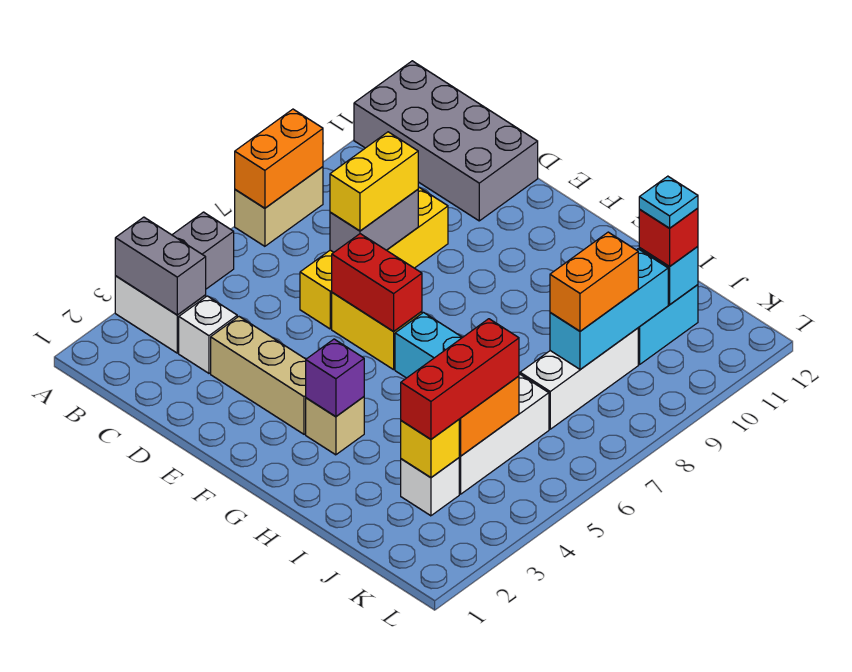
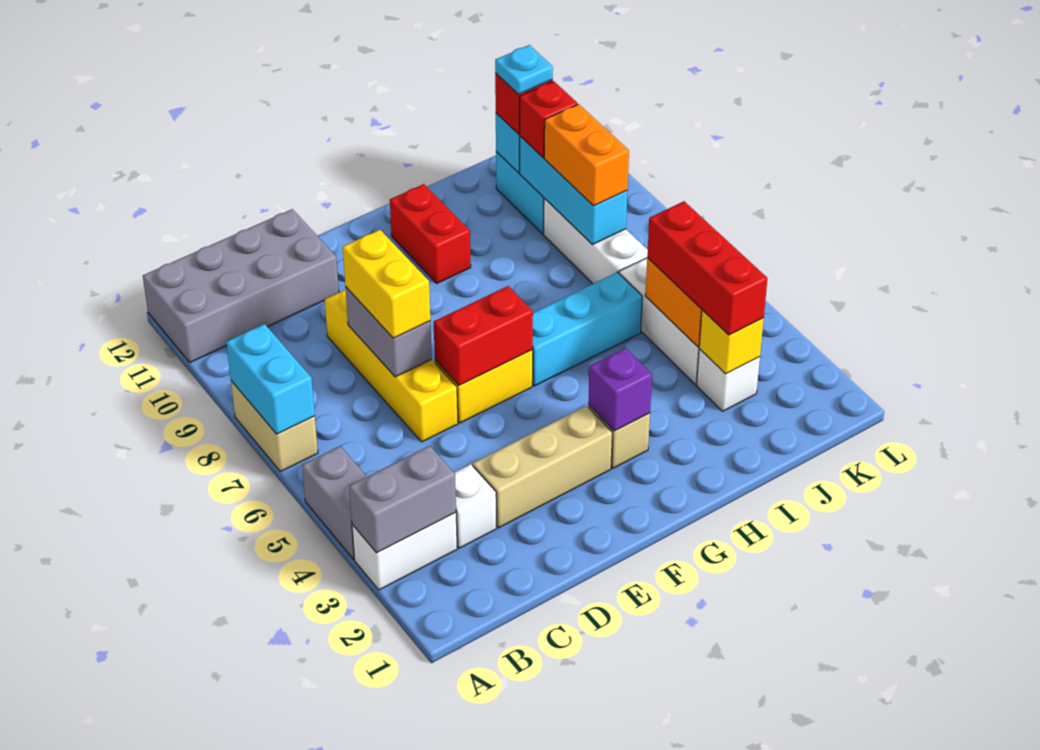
orange brick A7:A8 level 2 -> cyan brick A7:A8 level 2
none -> red brick G10:G11 level 1
none -> red brick J10 level 3

